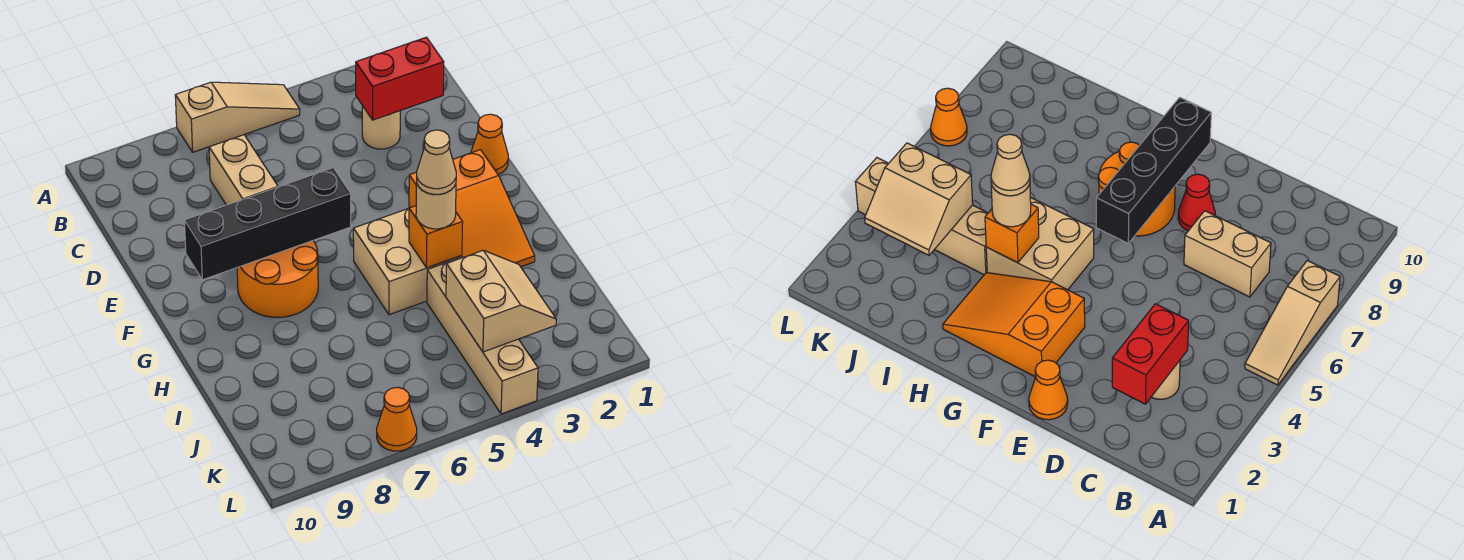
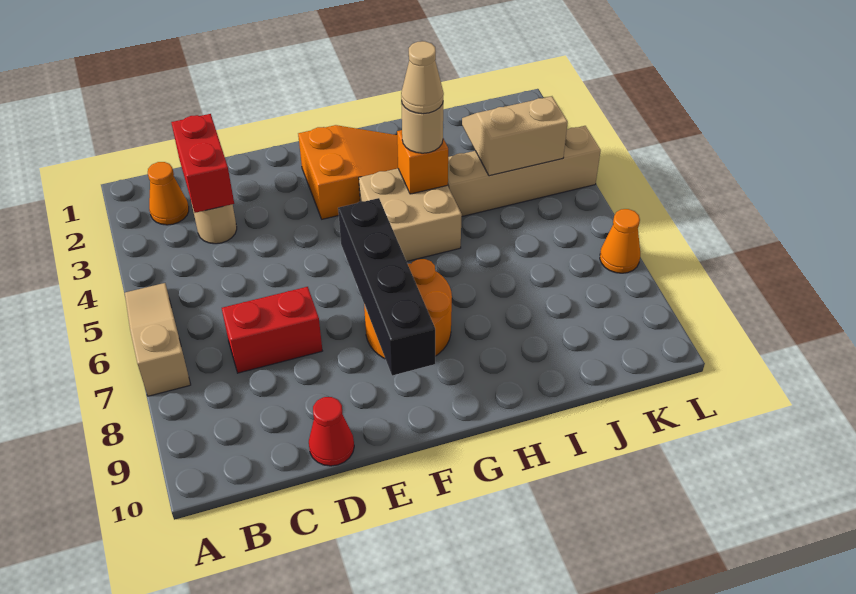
tan brick C7:D7 level 1 -> red brick C7:D7 level 1
orange cone E1 level 1 -> orange cone B2 level 1
red cone E8 level 1 -> red cone D10 level 1

